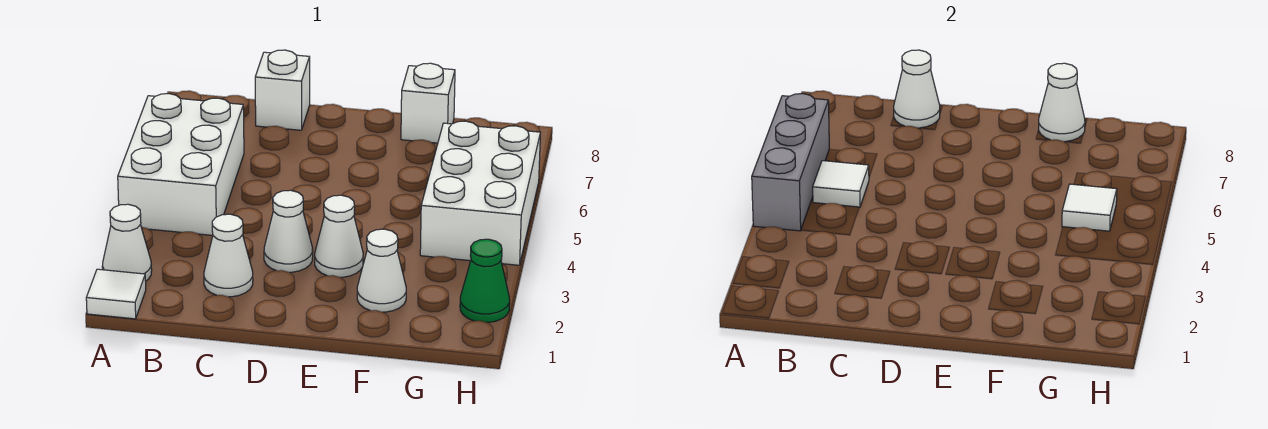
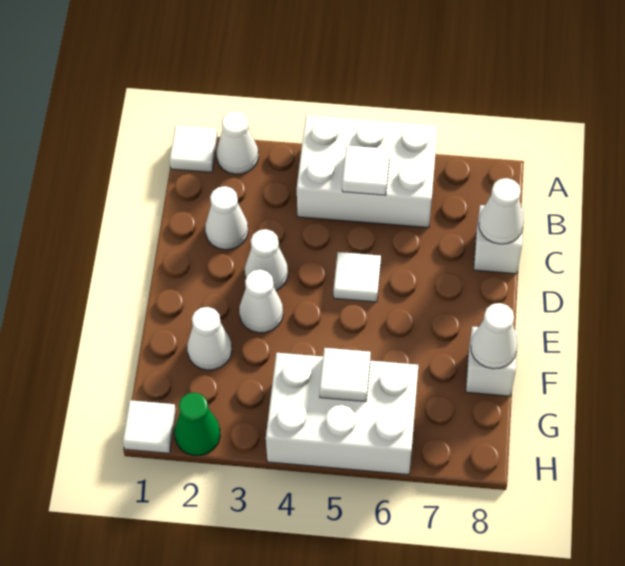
grey brick A4:A6 level 2 -> none
none -> white tile D5 level 1
none -> white tile H1 level 1

